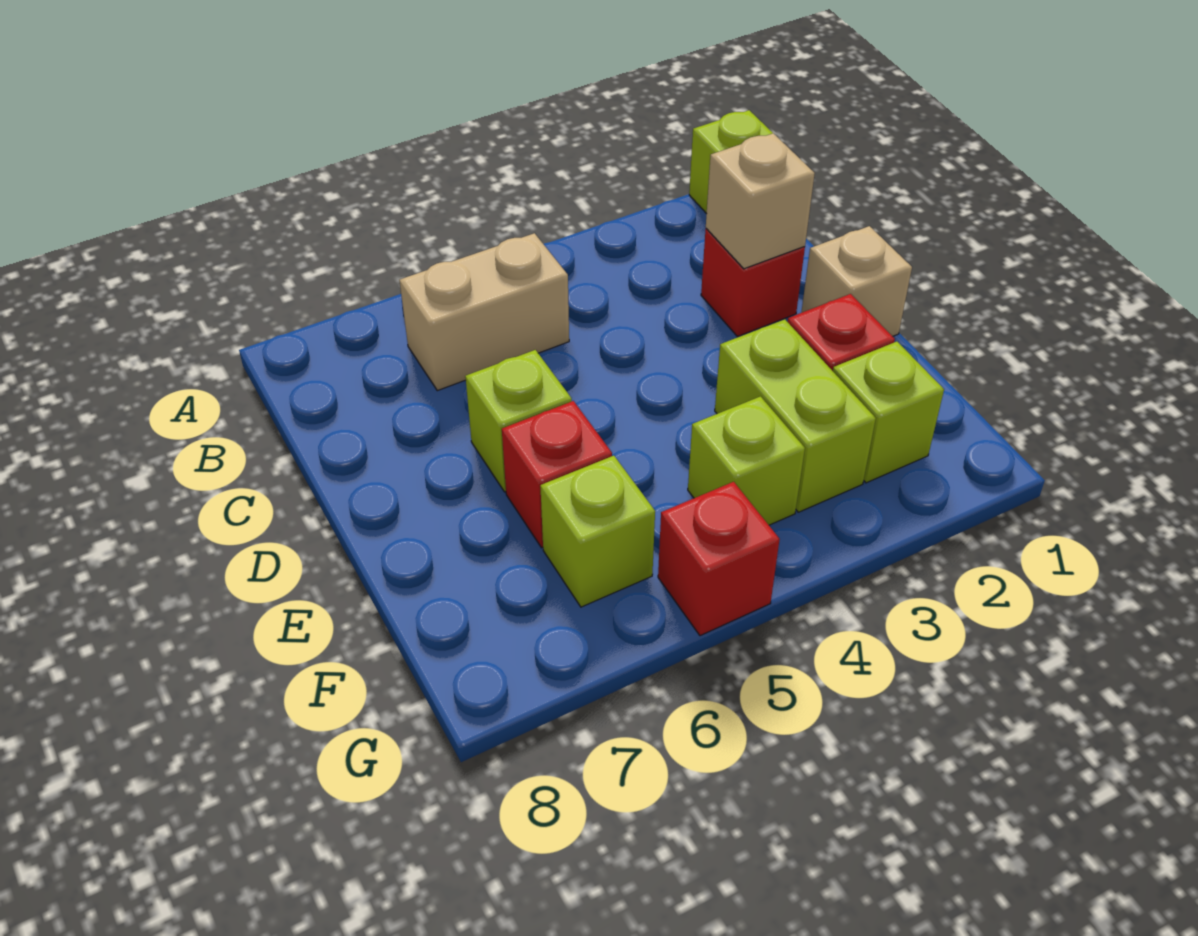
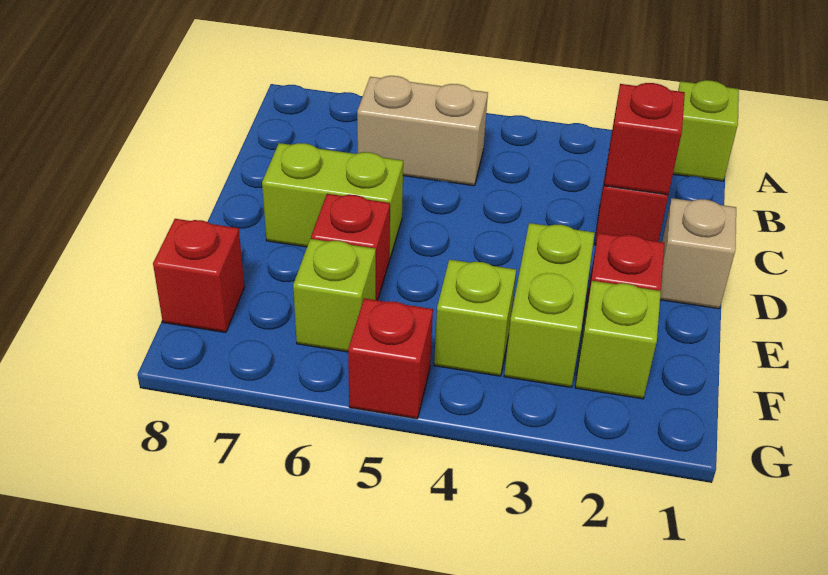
tan brick C2 level 2 -> red brick C2 level 2
lime brick D6 level 1 -> lime brick D6:D7 level 1
none -> red brick F8 level 1

